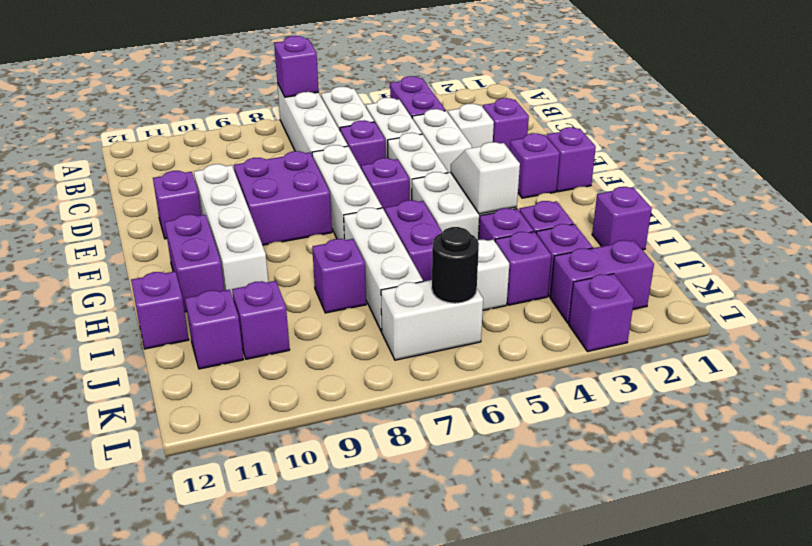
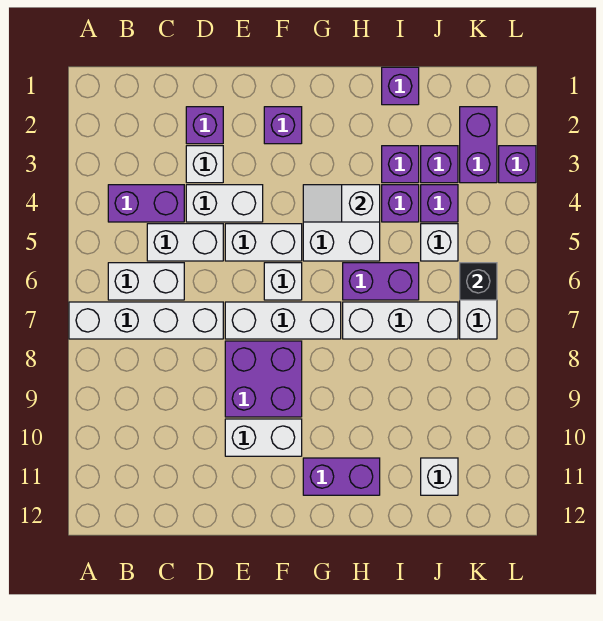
purple brick A7 level 2 -> none
purple brick D6 level 1 -> none
white brick E10:H10 level 1 -> white brick E10:F10 level 1
purple brick E11 level 1 -> none
purple brick F1 level 1 -> none
purple brick F6 level 1 -> white brick F6 level 1
purple brick I8 level 1 -> none
purple brick I12 level 1 -> none
purple brick J10 level 1 -> none
purple brick J11 level 1 -> white brick J11 level 1
black round brick K6 level 2 -> black brick K6 level 2

